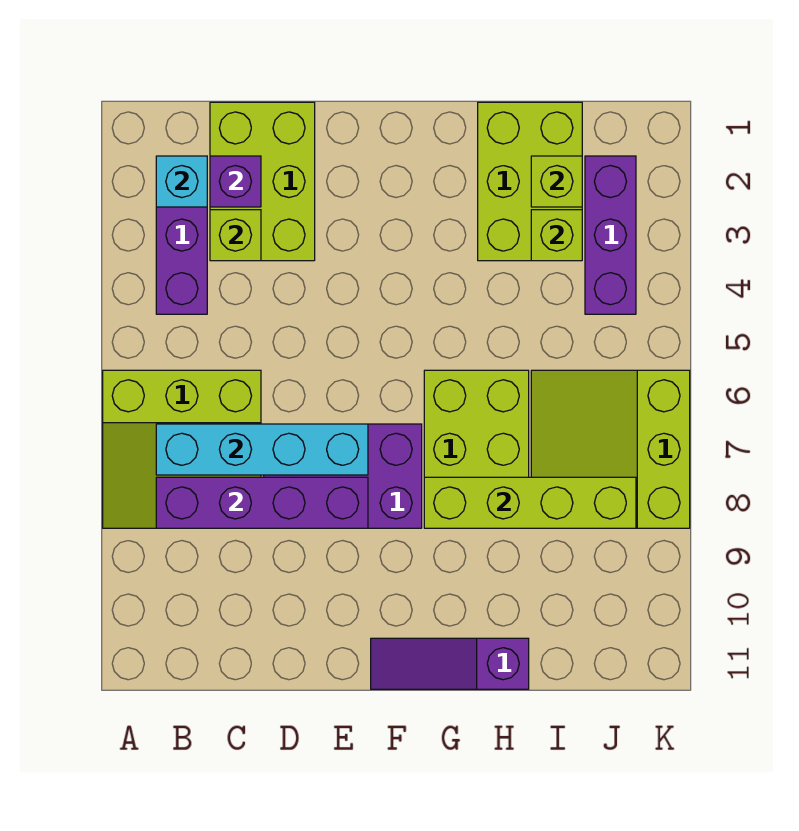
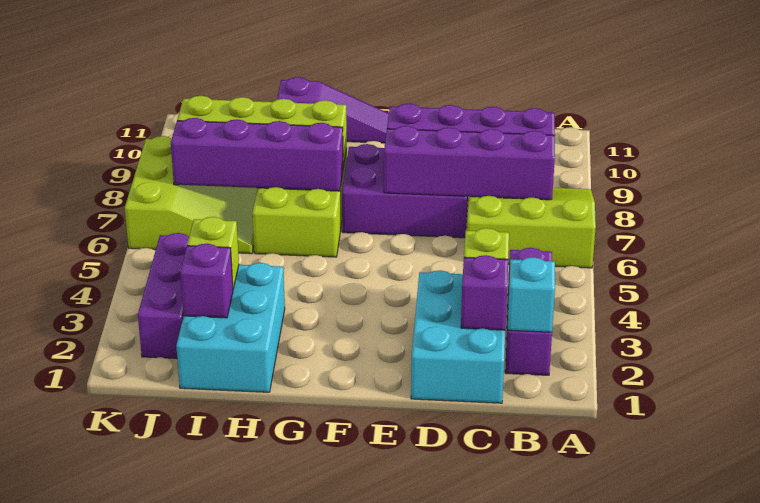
cyan brick B7:E7 level 2 -> purple brick B7:E7 level 2
lime brick C1:D3 level 1 -> cyan brick C1:D3 level 1
none -> purple brick G7:J7 level 2
lime brick H1:I3 level 1 -> cyan brick H1:I3 level 1
lime brick I2 level 2 -> purple brick I2 level 2

